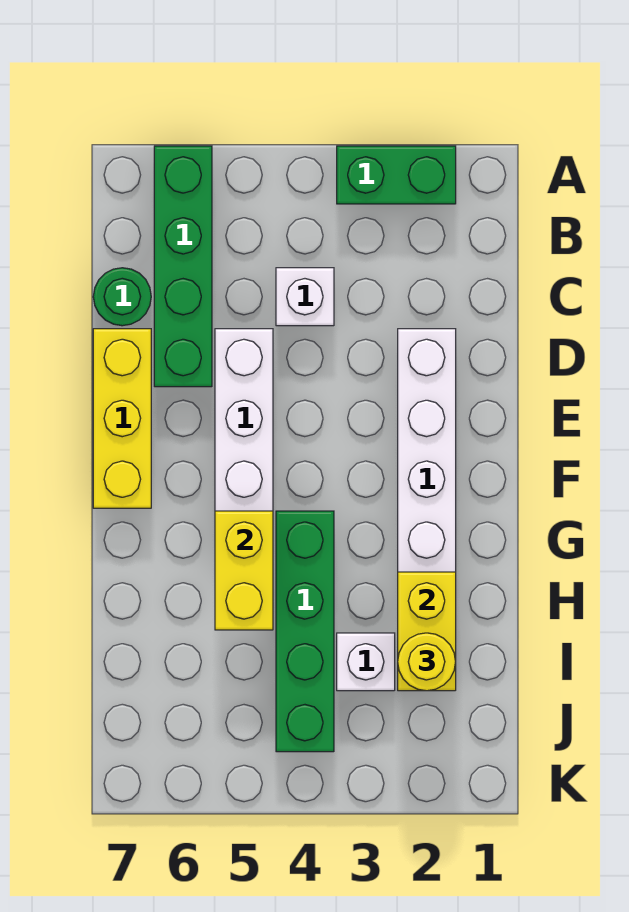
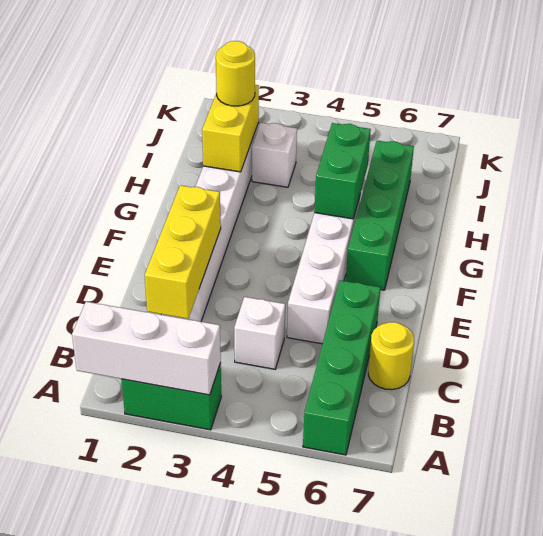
none -> white brick A1:A3 level 2
green round brick C7 level 1 -> yellow round brick C7 level 1
yellow brick D7:F7 level 1 -> yellow brick C2:E2 level 2
green brick G4:J4 level 1 -> green brick F6:I6 level 1
yellow brick G5:H5 level 2 -> green brick G5:H5 level 2

